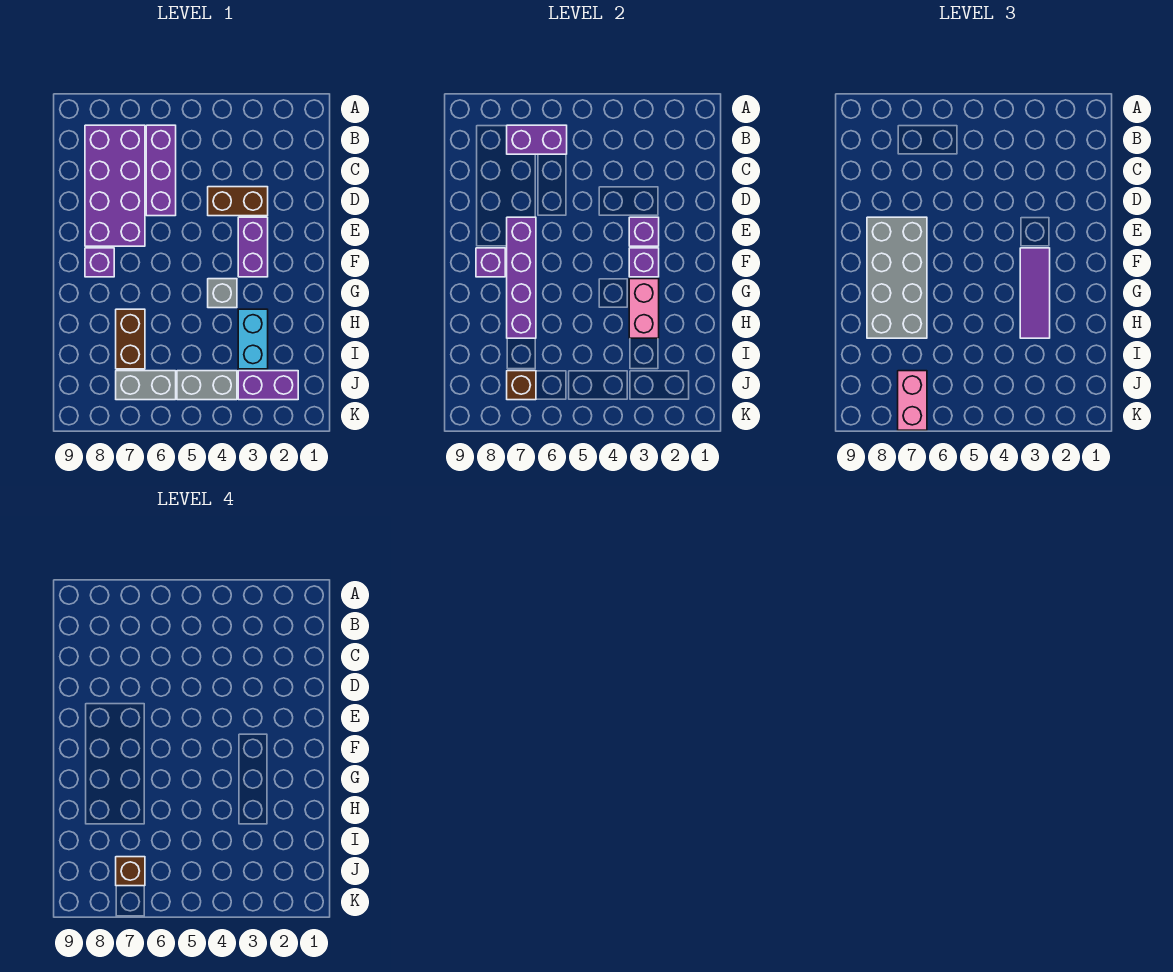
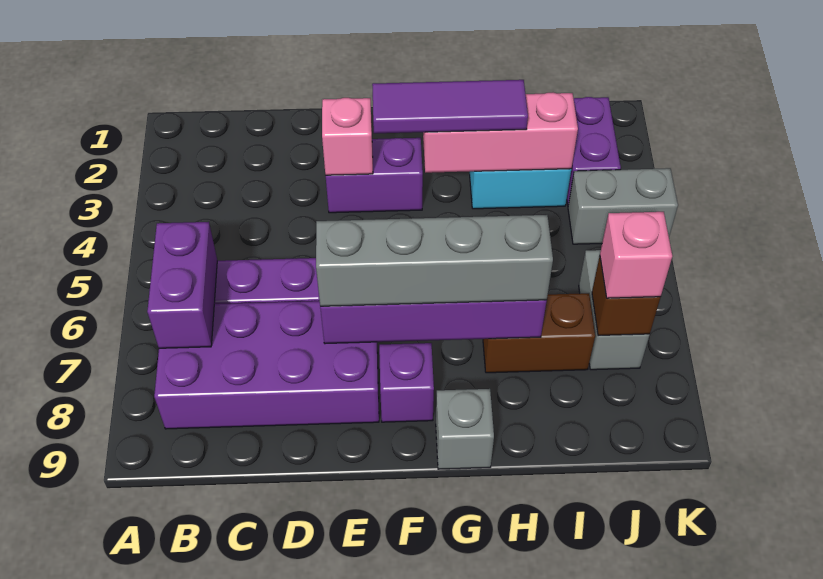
brown brick D3:D4 level 1 -> none
purple brick E3 level 2 -> pink brick E3 level 2
grey brick E7:H8 level 3 -> grey brick E7:H7 level 3
purple brick F3 level 2 -> none
purple brick F8 level 2 -> none
pink brick G3:H3 level 2 -> pink brick G3:I3 level 2
grey brick G4 level 1 -> grey brick G9 level 1
grey brick J4:J5 level 1 -> grey brick J4:K4 level 1
pink brick J7:K7 level 3 -> pink brick J7 level 3
brown brick J7 level 4 -> none

